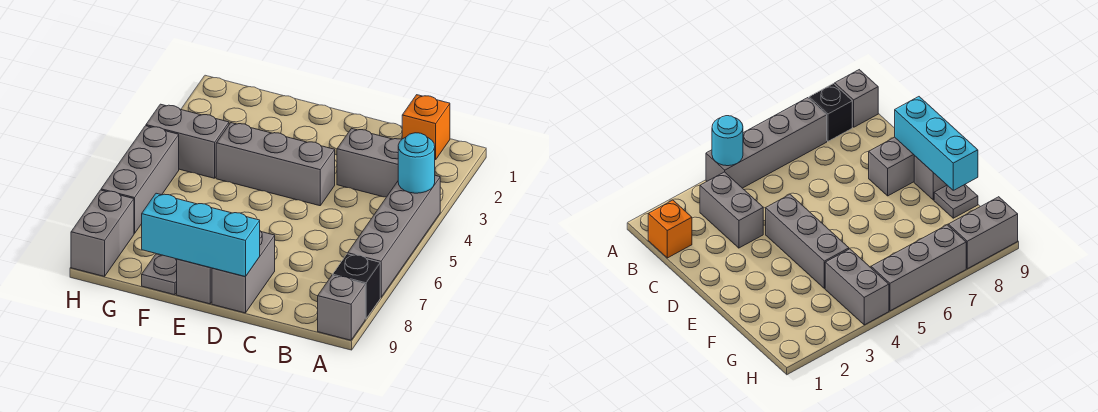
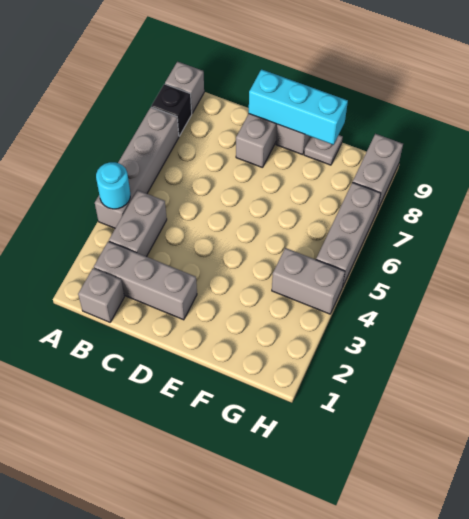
orange brick B1 level 1 -> grey brick B1 level 1
grey brick B3:C3 level 1 -> grey brick B3:B4 level 1
grey brick D4:F4 level 1 -> grey brick B2:D2 level 1

